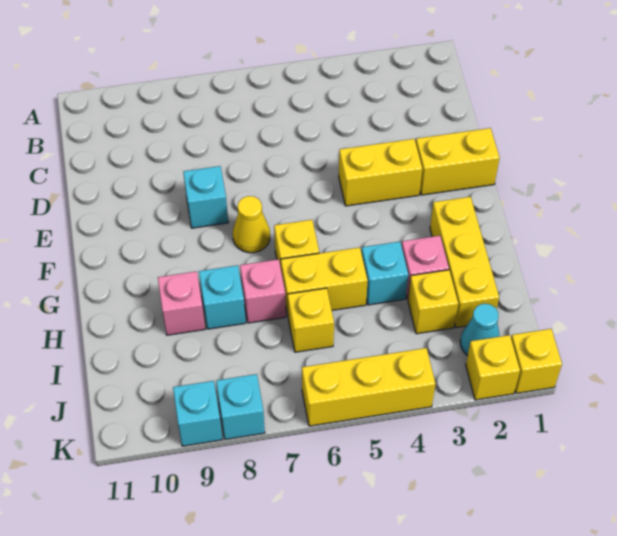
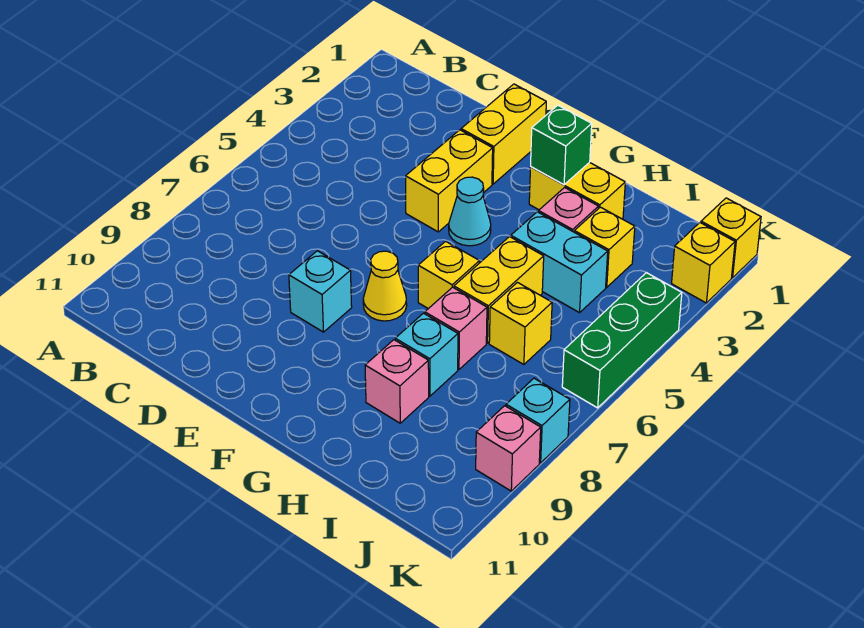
yellow brick G2:I2 level 1 -> yellow brick G2:H2 level 1
none -> green brick G2 level 2
cyan brick H4 level 1 -> cyan brick H4:I4 level 1
cyan cone J2 level 1 -> cyan cone F4 level 1
yellow brick K4:K6 level 1 -> green brick K4:K6 level 1
cyan brick K9 level 1 -> pink brick K9 level 1

